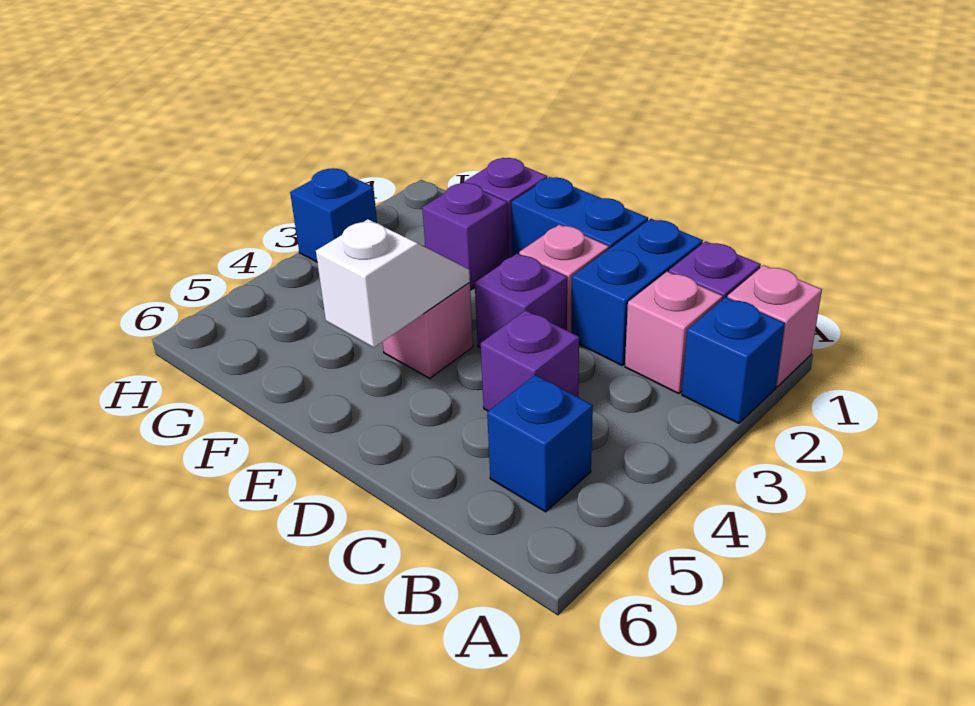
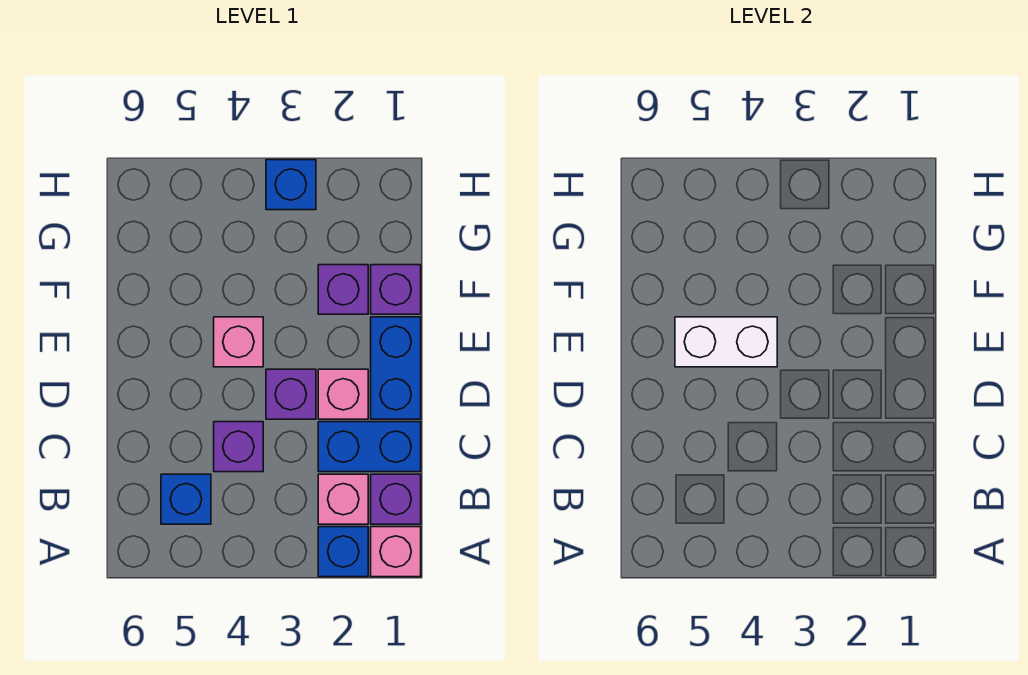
white slope E4:E5 level 2 top 5 -> white brick E4:E5 level 2

